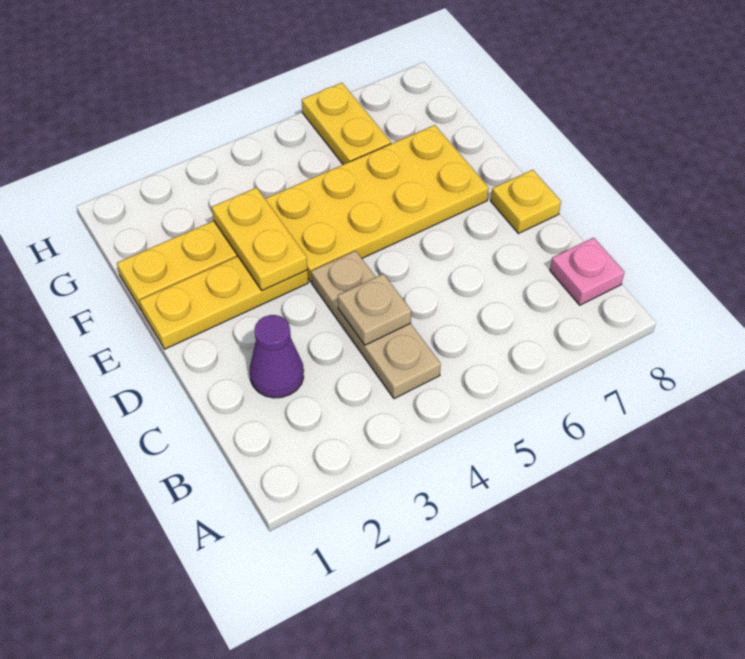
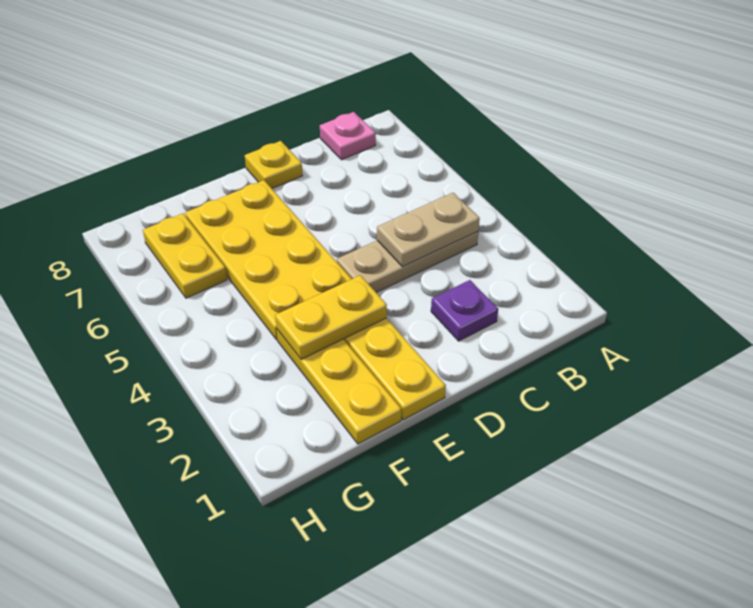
purple cone C2 level 1 -> purple plate C2 level 1
tan plate C4 level 2 -> tan plate B4:C4 level 2
yellow plate G6:H6 level 1 -> yellow plate G6:G7 level 1

